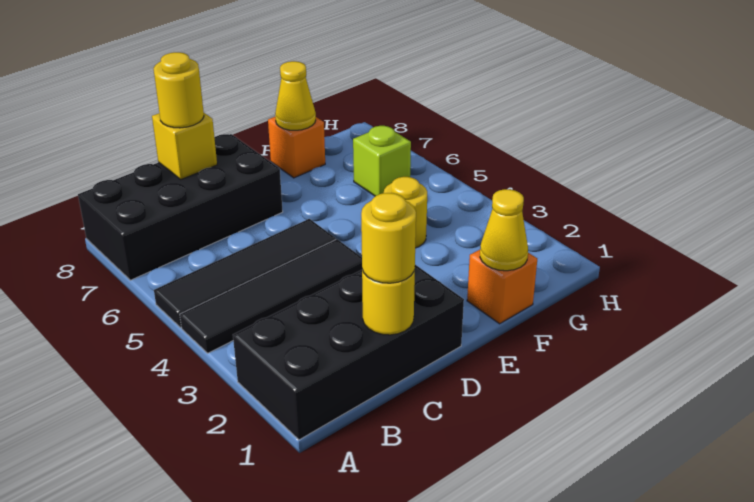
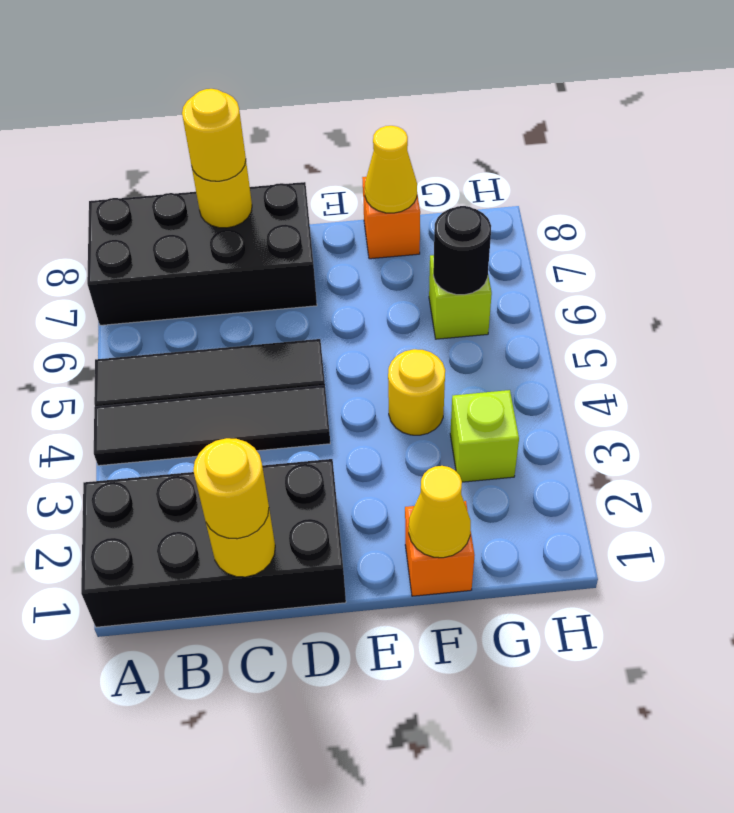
yellow brick C8 level 2 -> yellow round brick C8 level 2
none -> lime brick G3 level 1
none -> black round brick G6 level 2

